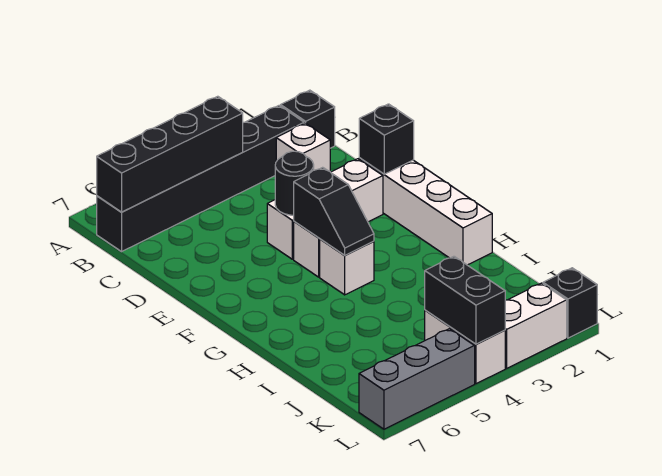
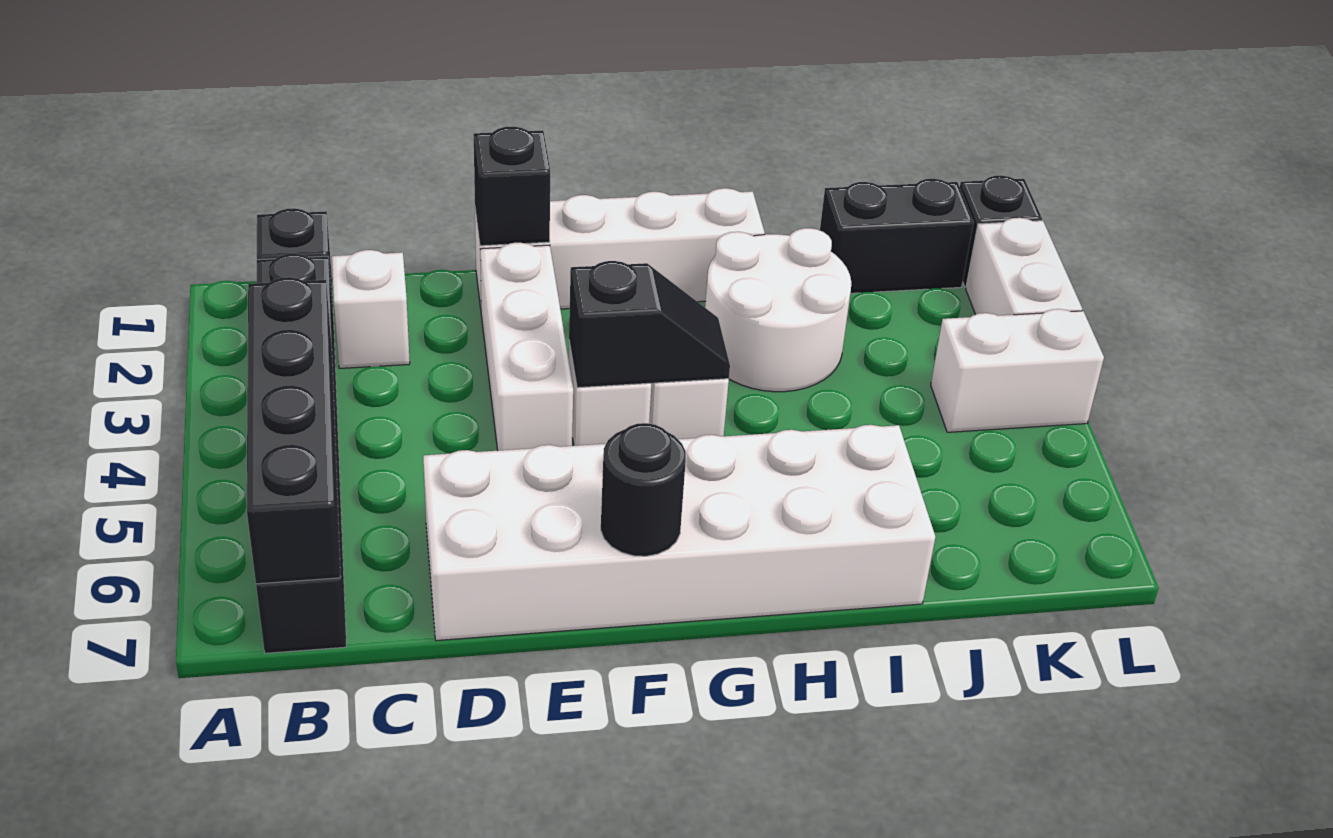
none -> white brick D6:I7 level 1
black round brick E4 level 2 -> black round brick F7 level 2
none -> white round brick H2:I3 level 1
black brick K4:L4 level 2 -> black brick J1:K1 level 1
grey brick L5:L7 level 1 -> none

